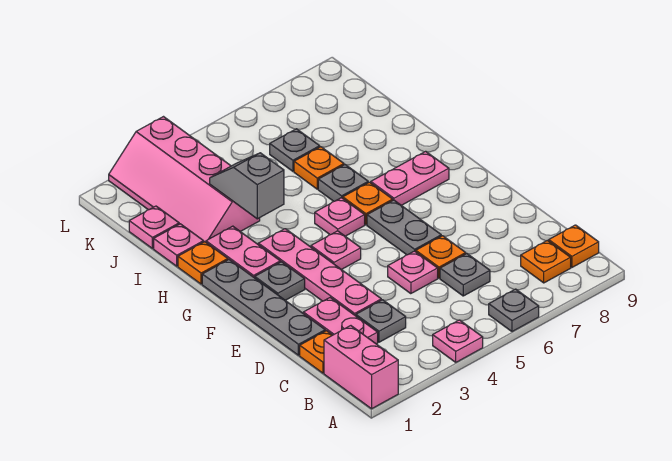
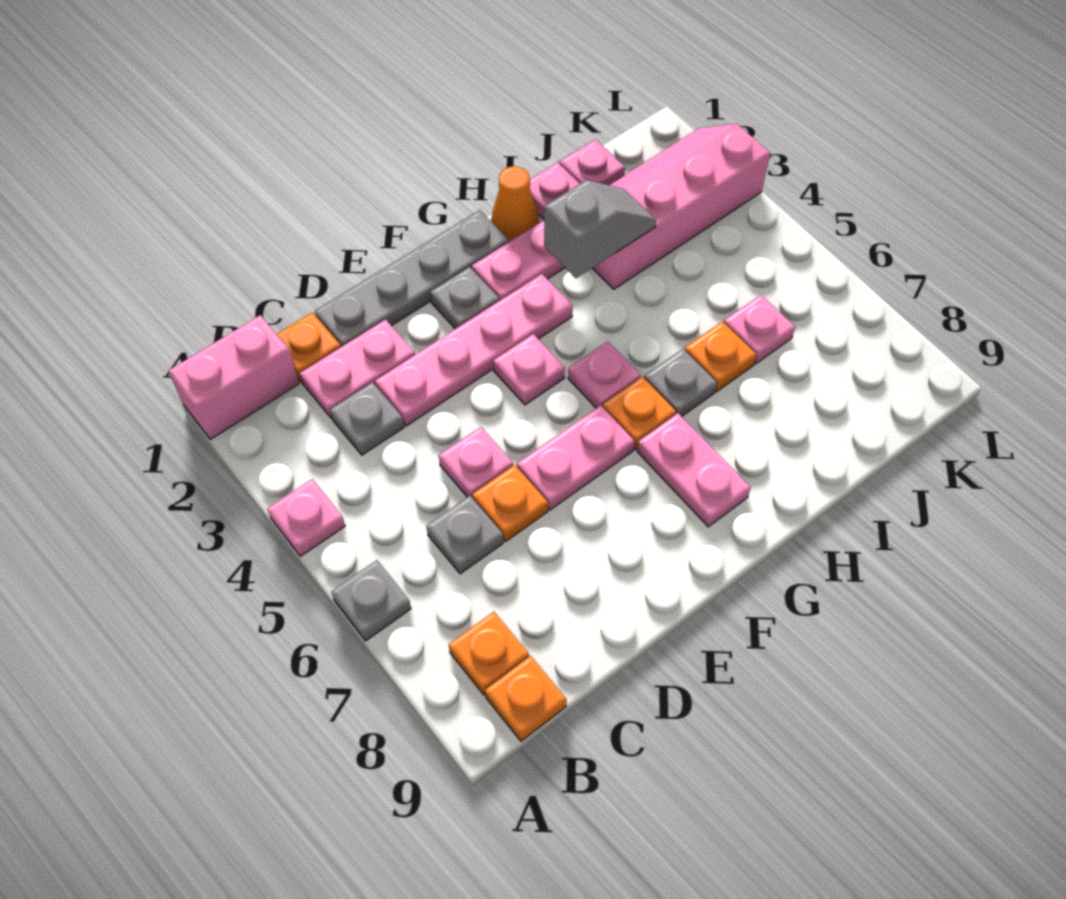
grey plate E6:F6 level 1 -> pink plate E6:F6 level 1
orange plate H1 level 1 -> orange cone H1 level 1
grey plate J6 level 1 -> pink plate J6 level 1

